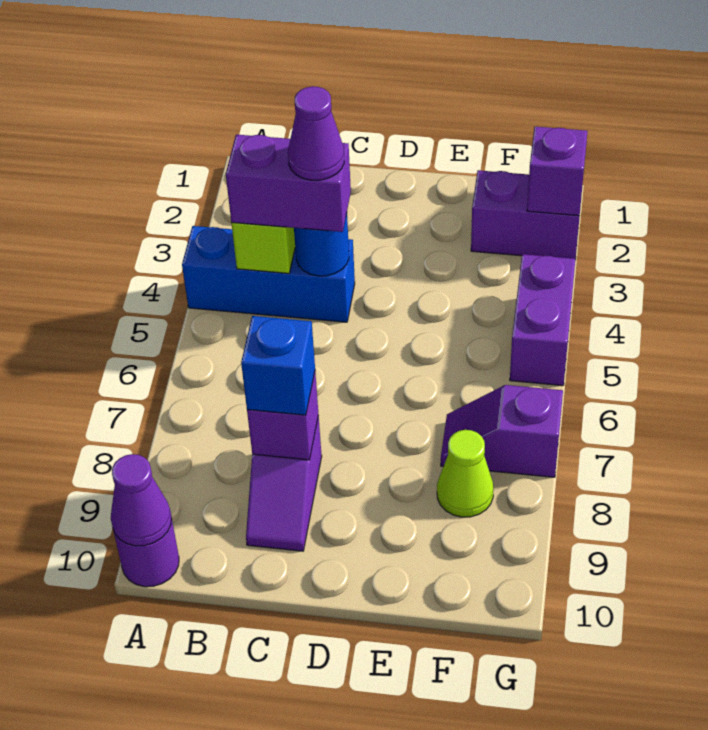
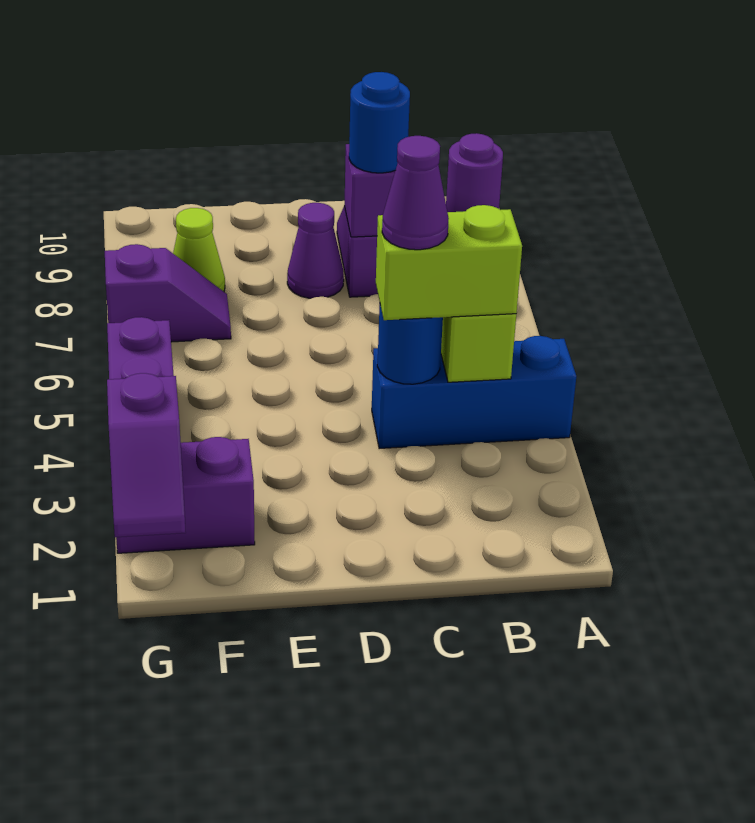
purple cone A10 level 2 -> purple cone D8 level 1
purple brick B4:C4 level 3 -> lime brick B4:C4 level 3
blue brick C8 level 3 -> blue round brick C8 level 3

